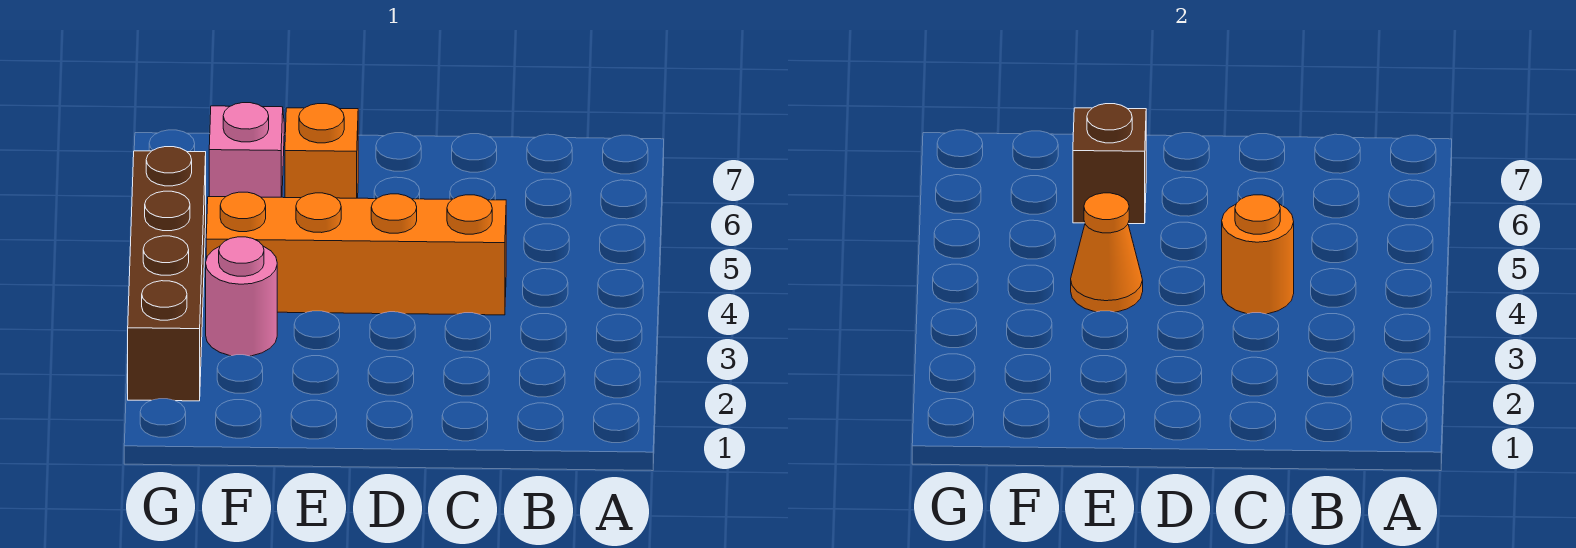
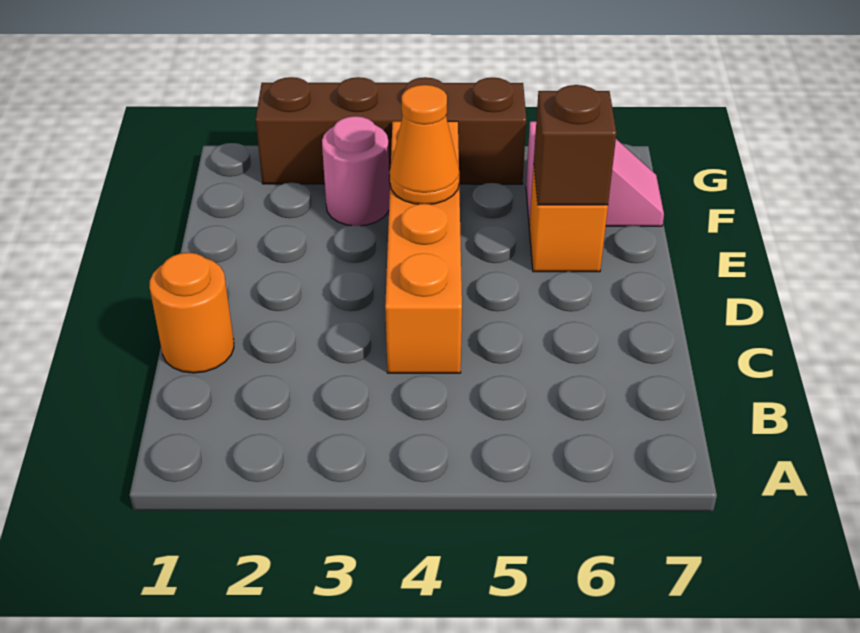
orange round brick C4 level 2 -> orange round brick C1 level 1

